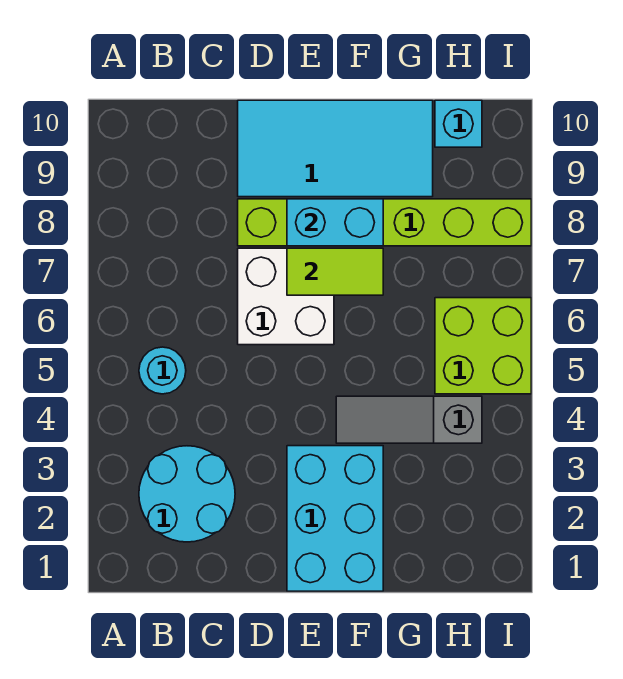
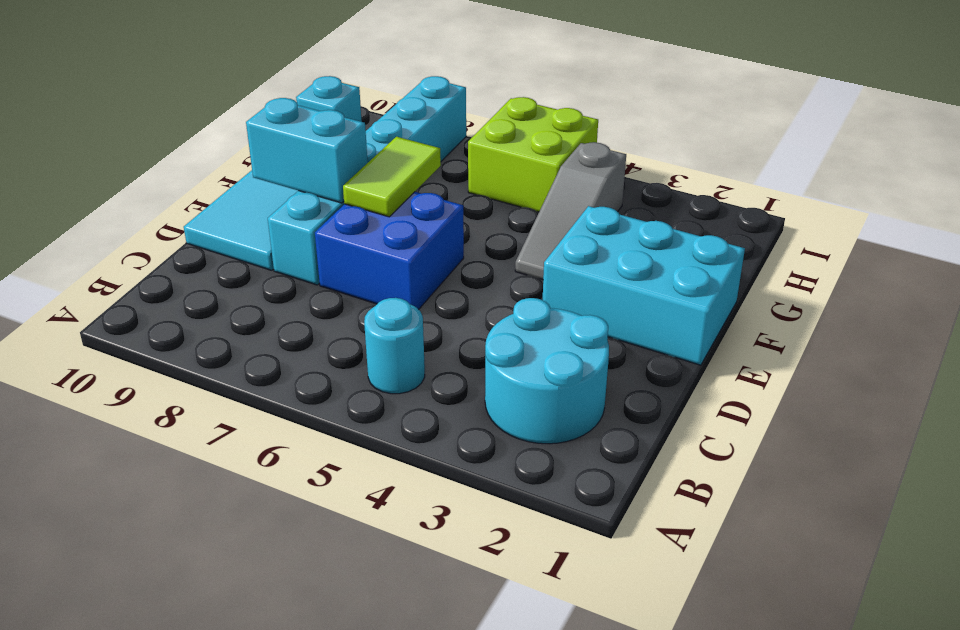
white brick D6:E7 level 1 -> blue brick D6:E7 level 1
lime brick D8:I8 level 1 -> cyan brick D8:I8 level 1
cyan brick E8:F8 level 2 -> cyan brick E8:E9 level 2

